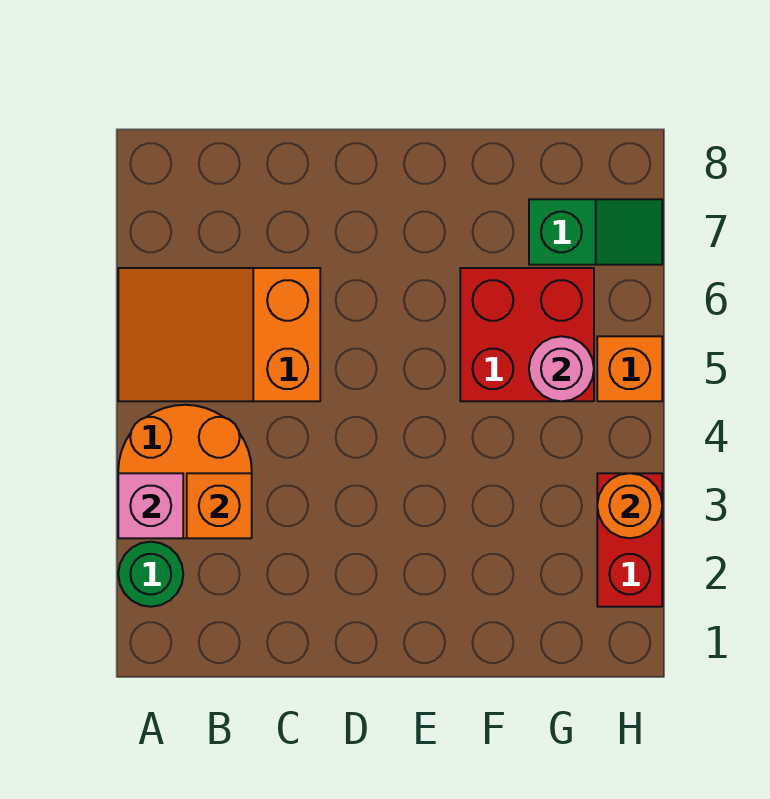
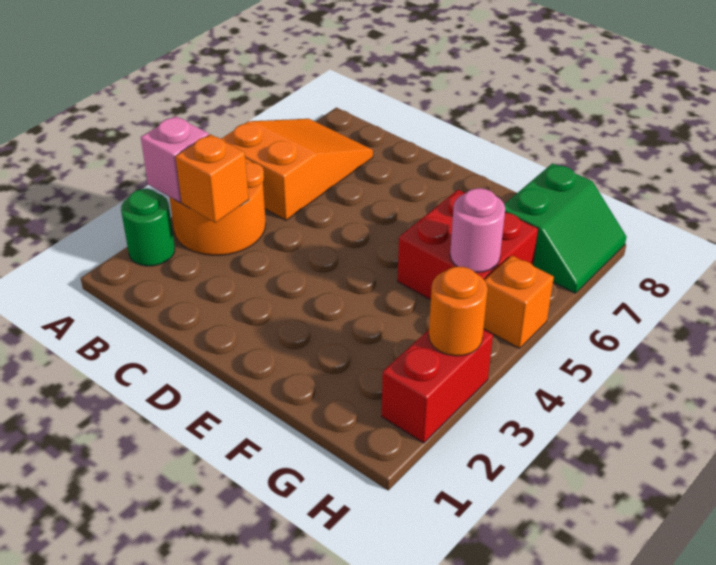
orange slope A5:C6 level 1 top C -> orange slope A5:B7 level 1 top 5
green slope G7:H7 level 1 top G -> green slope G7:H8 level 1 top G

